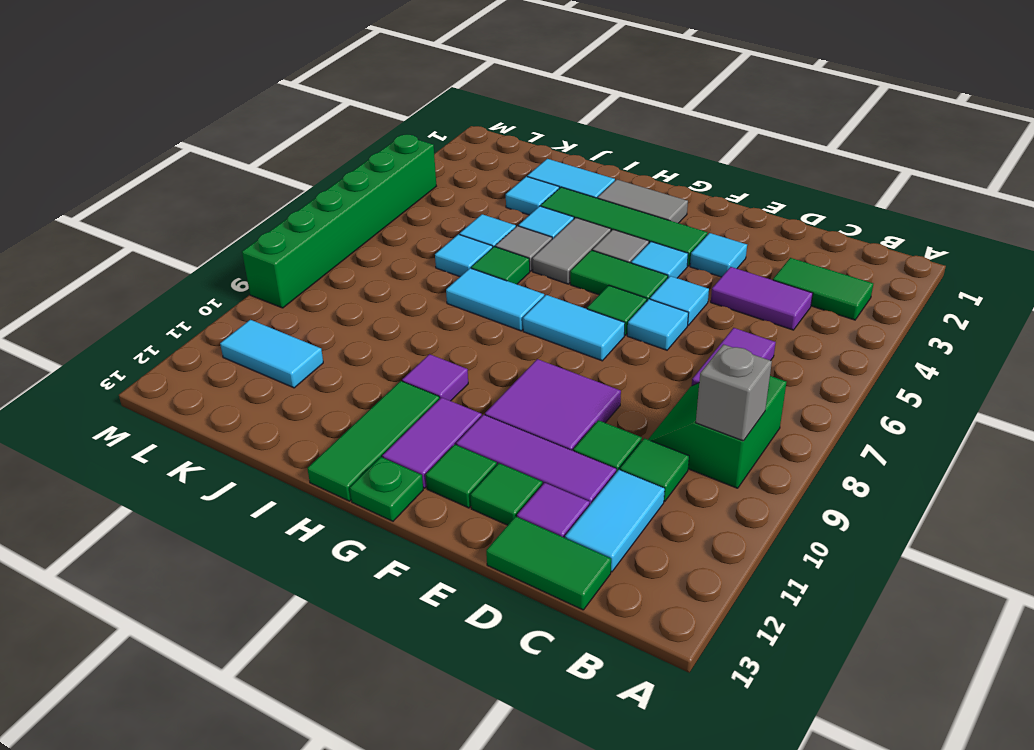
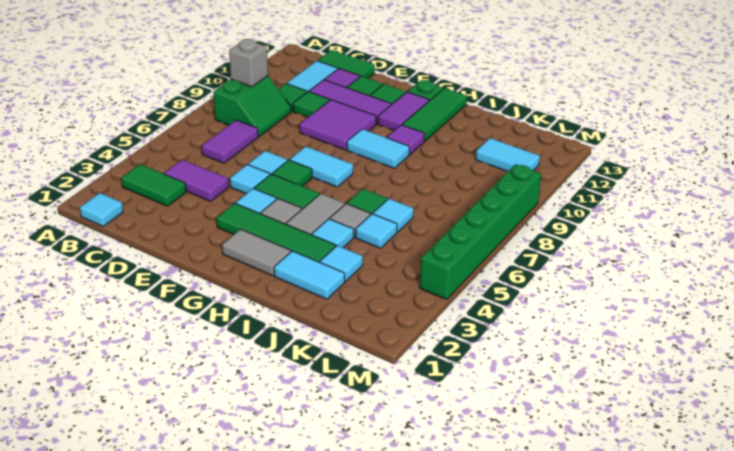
cyan tile E3 level 1 -> cyan tile B1 level 1
cyan tile H7:I7 level 1 -> cyan tile G9:H9 level 1

